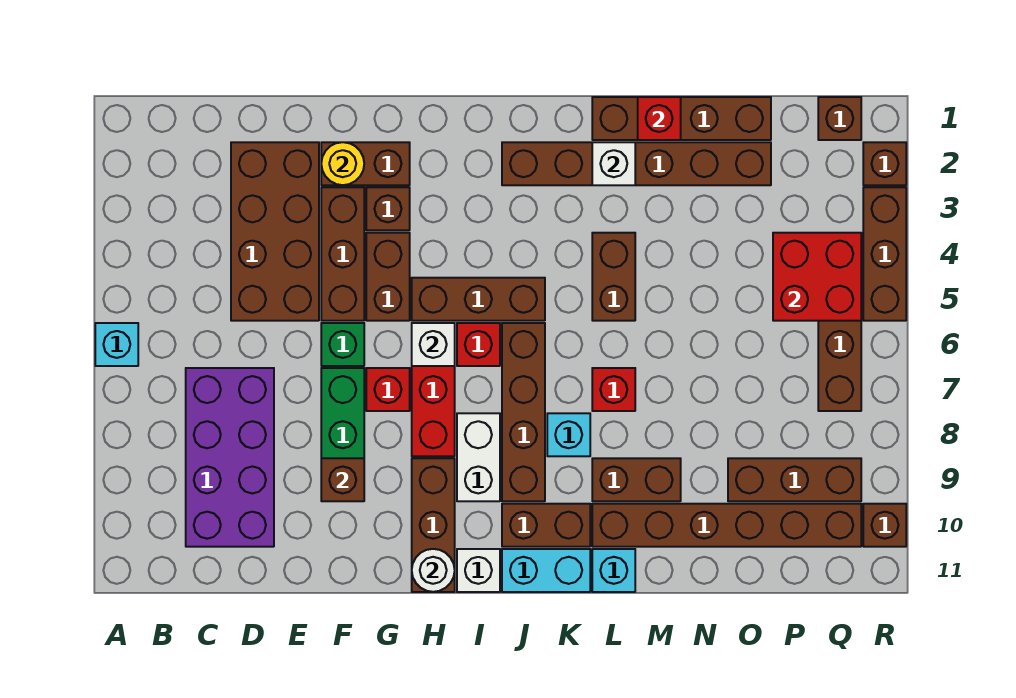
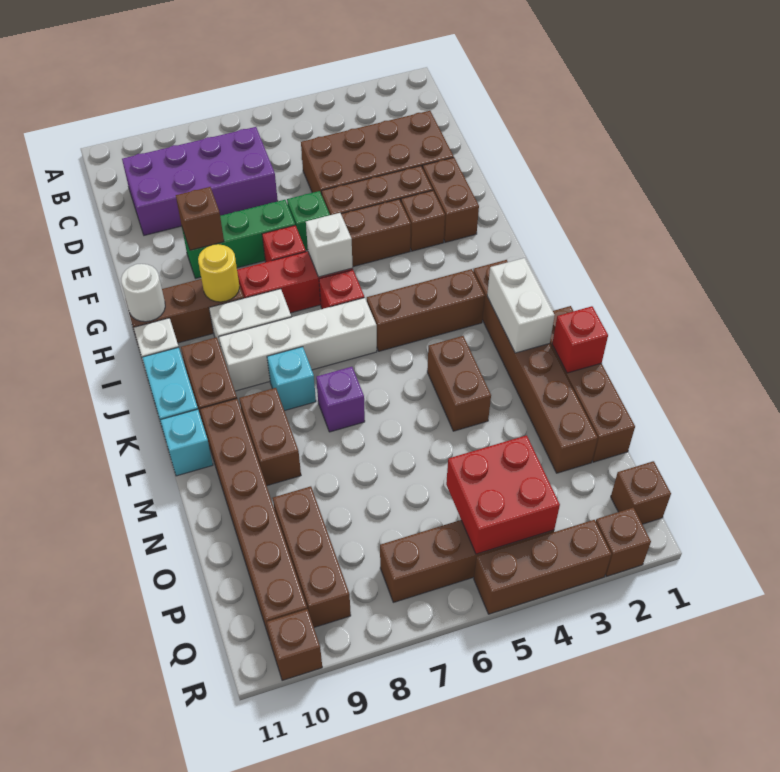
cyan brick A6 level 1 -> none
yellow round brick F2 level 2 -> yellow round brick H9 level 2
brown brick H5:J5 level 1 -> brown brick J3:J5 level 1
brown brick J6:J9 level 1 -> white brick J6:J9 level 1
white brick L2 level 2 -> white brick K2:L2 level 2
brown brick L4:L5 level 1 -> brown brick L4:M4 level 1
red brick L7 level 1 -> purple brick L7 level 1

